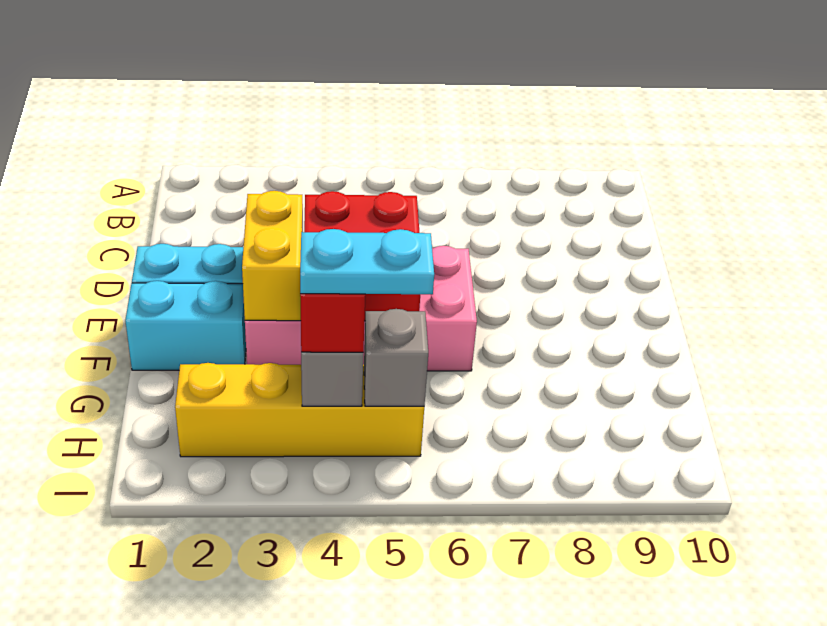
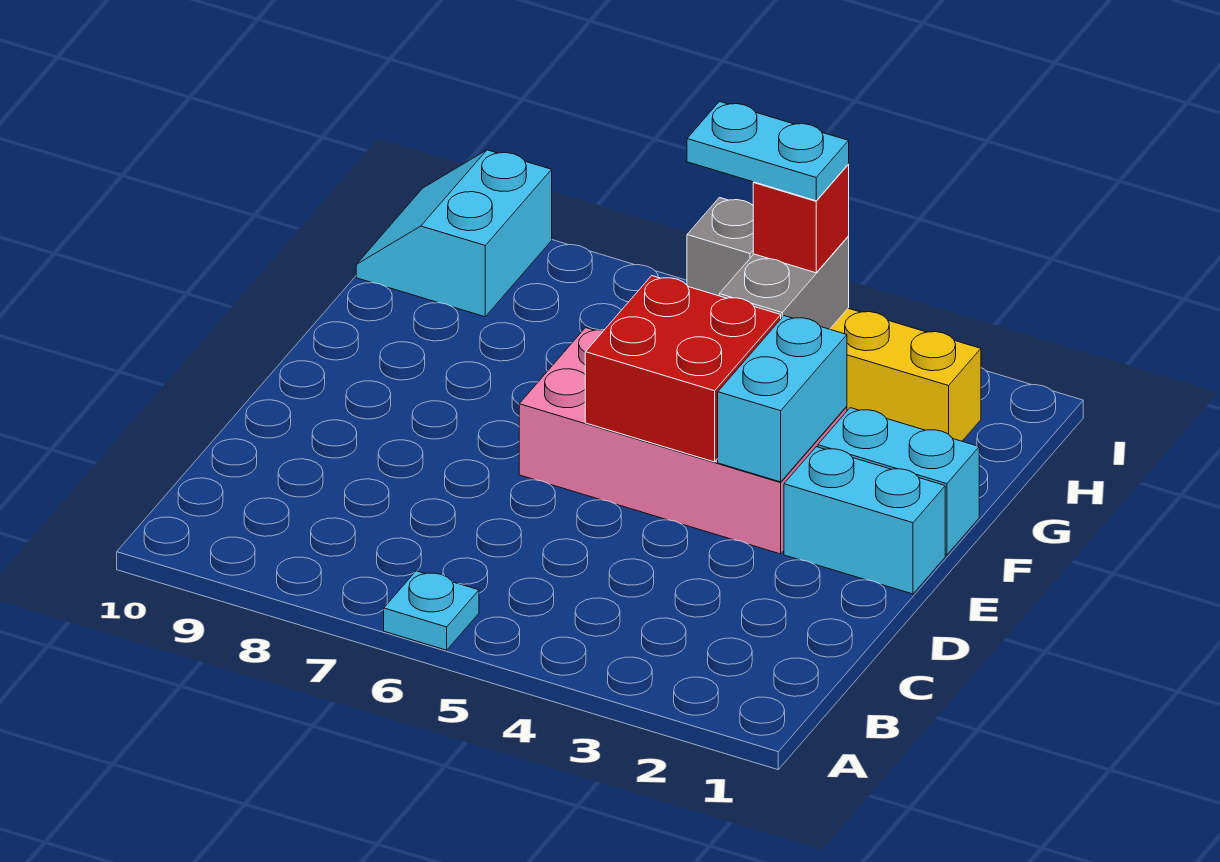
none -> cyan plate A6 level 1
yellow brick E3:F3 level 2 -> cyan brick E3:F3 level 2
none -> cyan slope H9:I10 level 1 top 9

